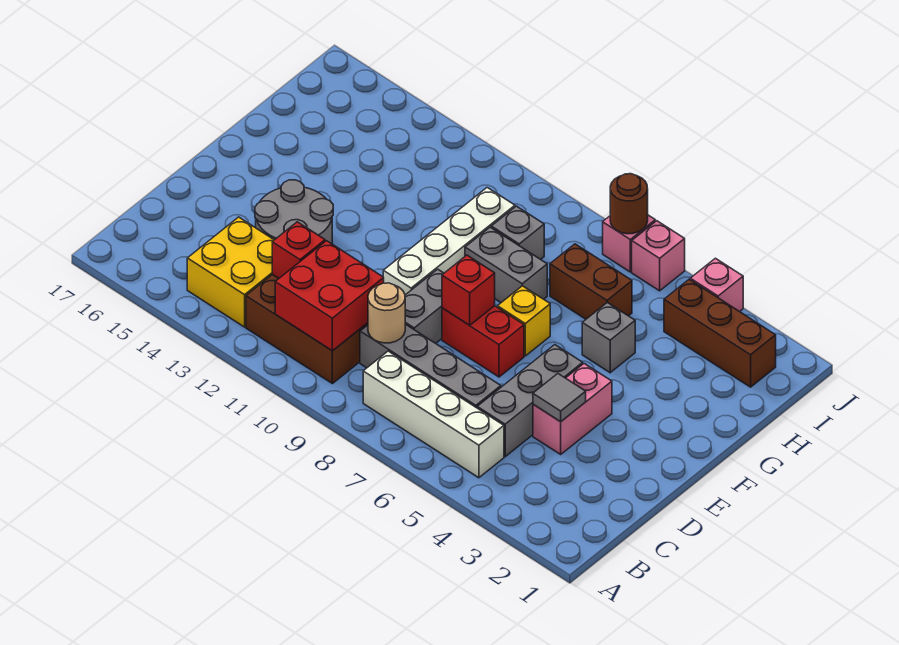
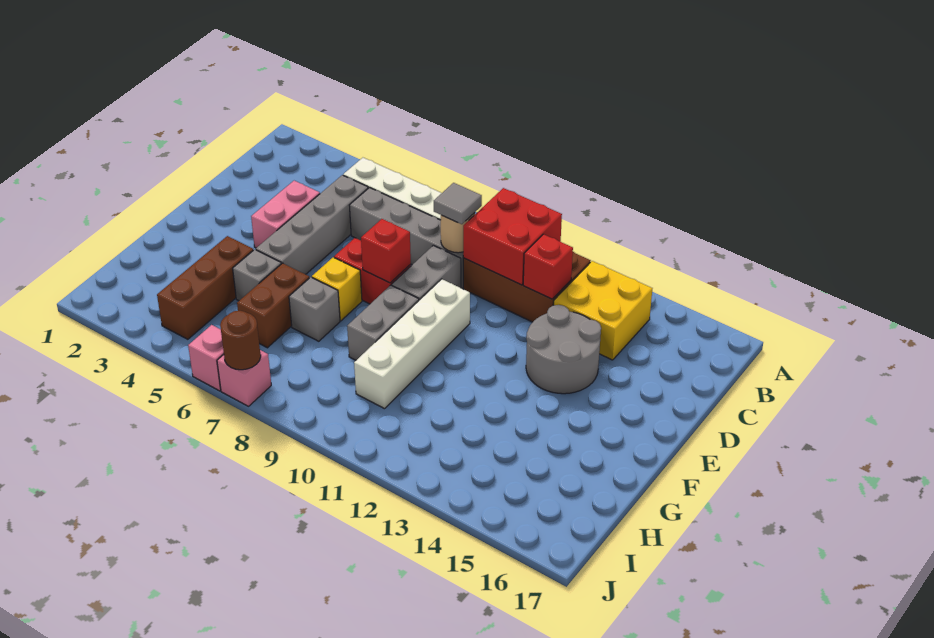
grey brick C5:E5 level 1 -> grey brick C5:F5 level 1
grey tile D4 level 2 -> grey tile C9 level 3
grey brick G8:G9 level 1 -> grey brick F9:G9 level 1
brown brick H6:H7 level 1 -> brown brick G6:H6 level 1
grey brick H9 level 1 -> grey brick G7 level 1
brown brick I2:I4 level 1 -> brown brick G4:I4 level 1
pink brick J4 level 1 -> none

